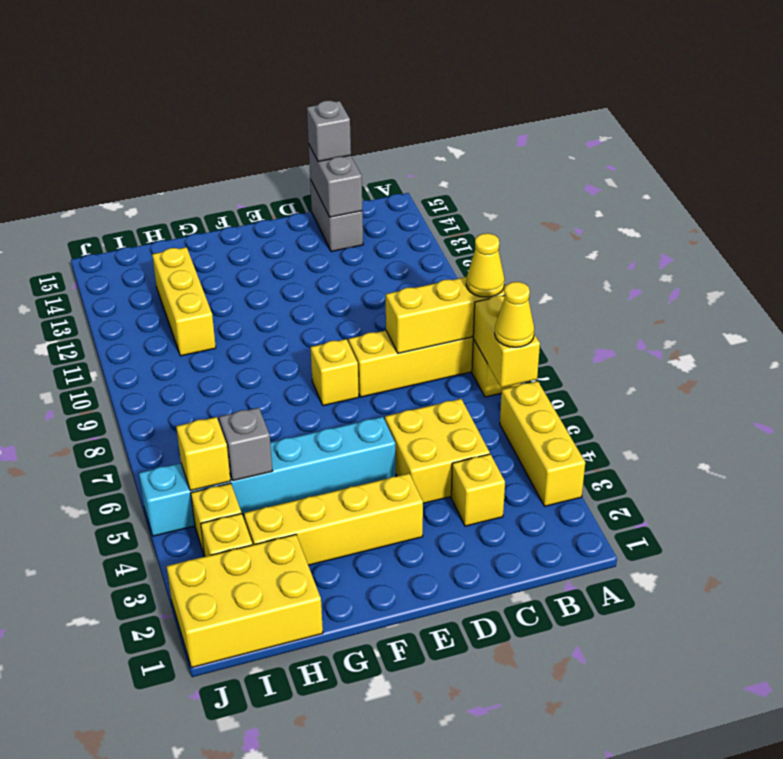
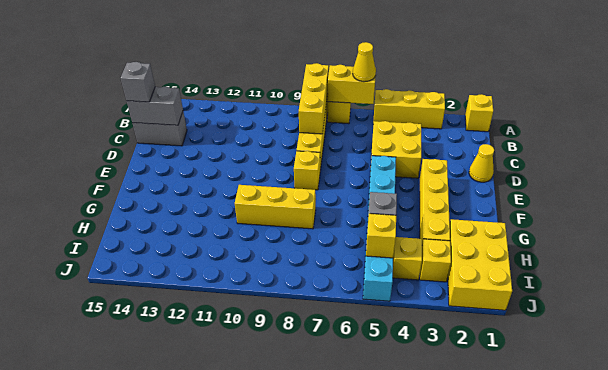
yellow cone A8 level 3 -> yellow cone D1 level 1
yellow brick C3 level 1 -> yellow brick A1 level 1
yellow brick H11:H13 level 1 -> yellow brick G8:G10 level 1

